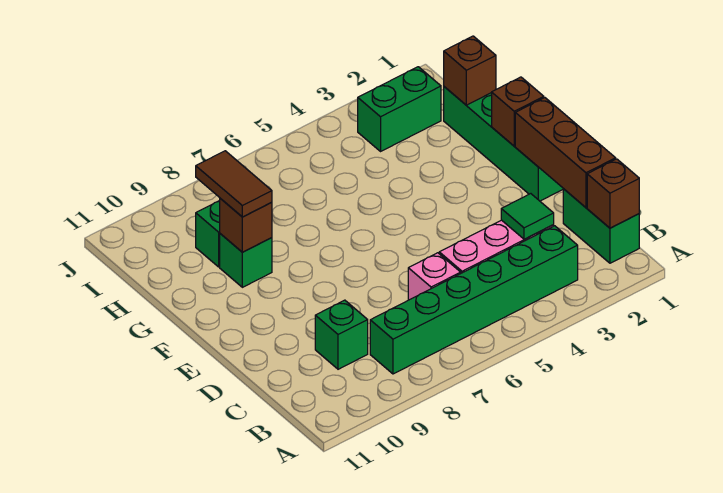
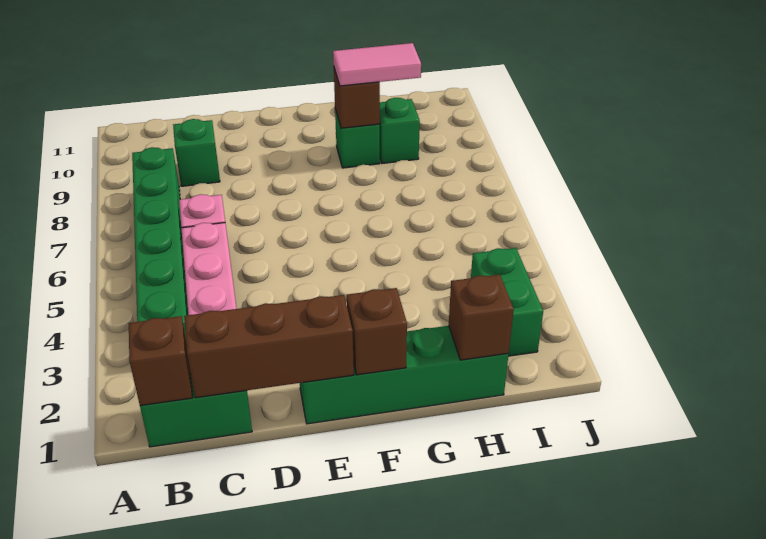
green tile C3 level 2 -> none
brown tile G9:H9 level 3 -> pink tile G9:H9 level 3

